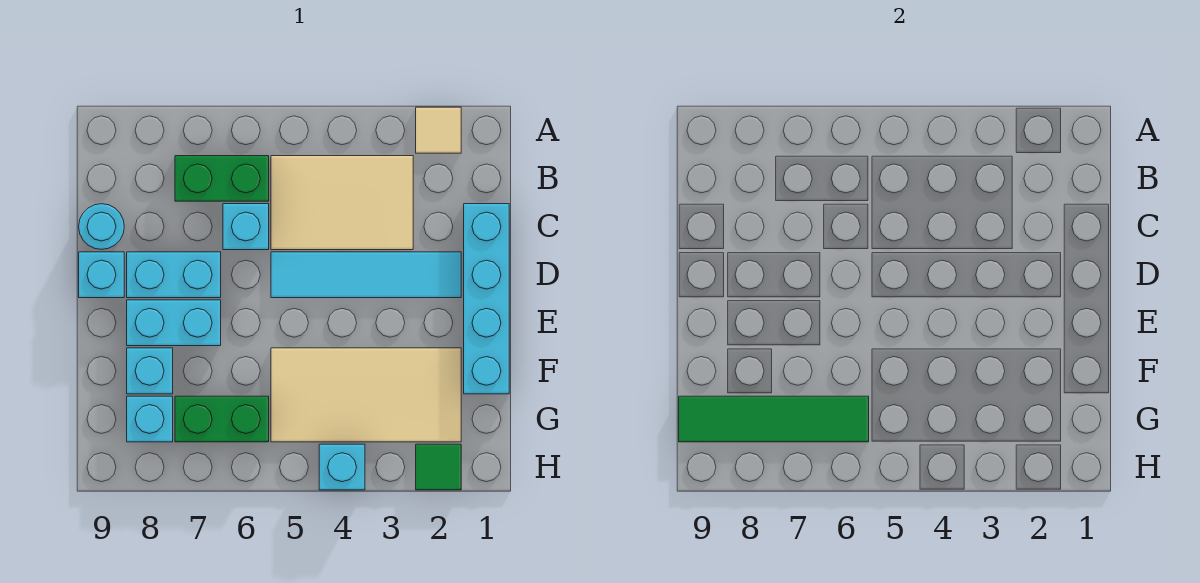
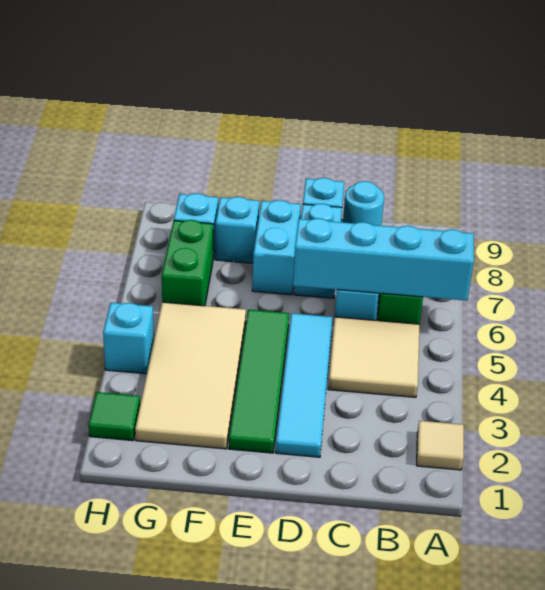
tan tile B3:C5 level 1 -> tan tile B4:C5 level 1
cyan brick C1:F1 level 1 -> cyan brick A6:D6 level 2
green tile G6:G9 level 2 -> green tile E2:E5 level 1

